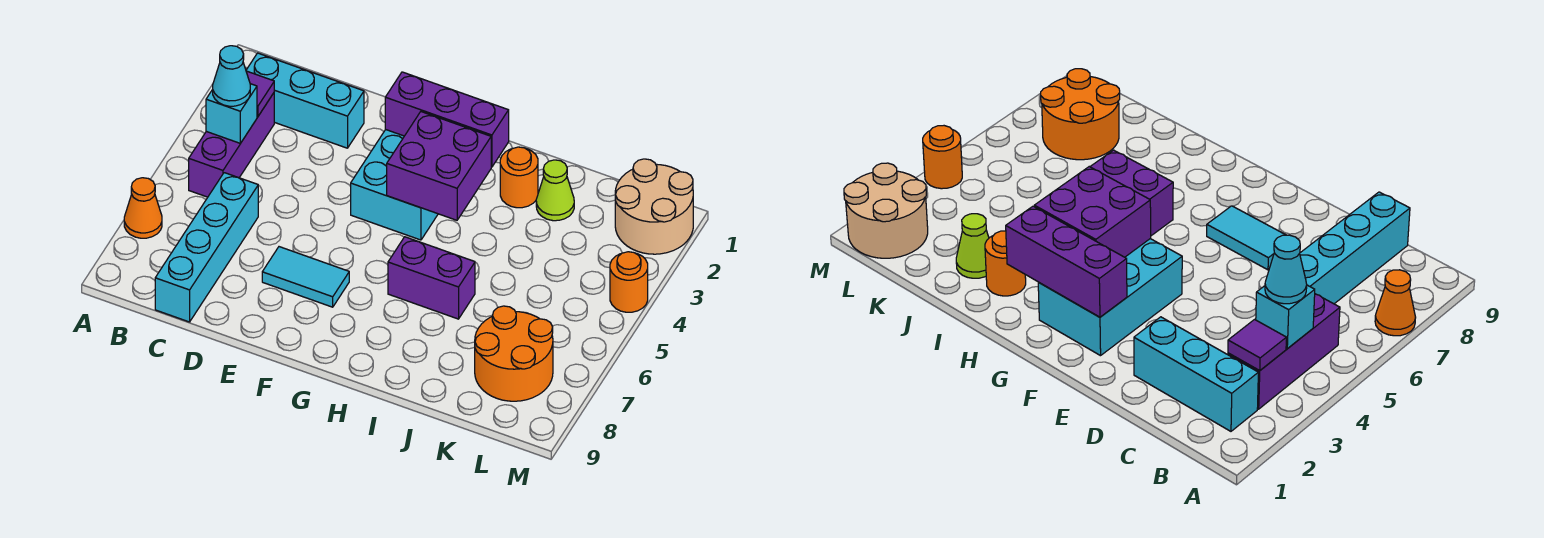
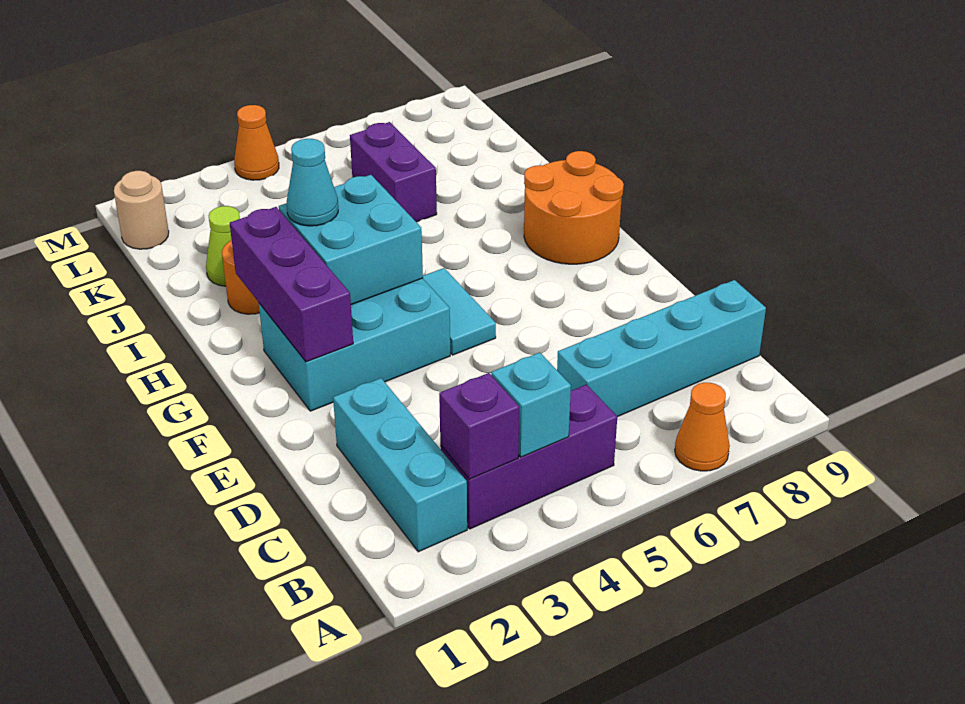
purple tile B3 level 2 -> purple brick B3 level 2
cyan cone B4 level 3 -> cyan cone H3 level 3
cyan tile E7:F7 level 1 -> cyan tile F5:G5 level 1
purple brick G3:H4 level 2 -> cyan brick G3:H4 level 2
purple brick H6:I6 level 1 -> purple brick J6:K6 level 1
orange round brick K7:L8 level 1 -> orange round brick G8:H9 level 1
tan round brick L1:M2 level 1 -> tan round brick L1 level 1
orange round brick M4 level 1 -> orange cone M4 level 1

